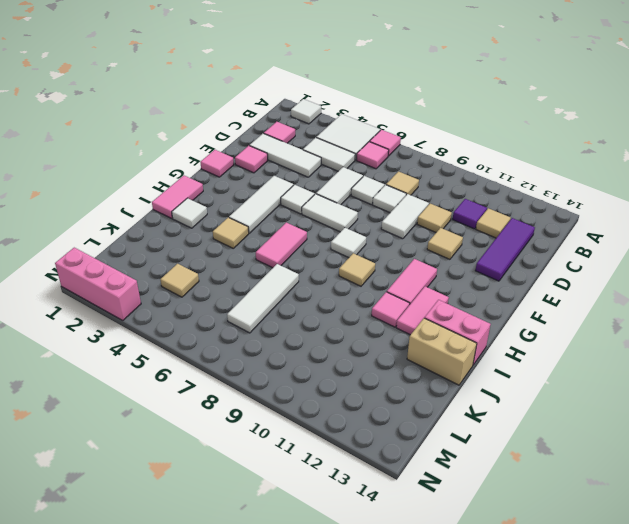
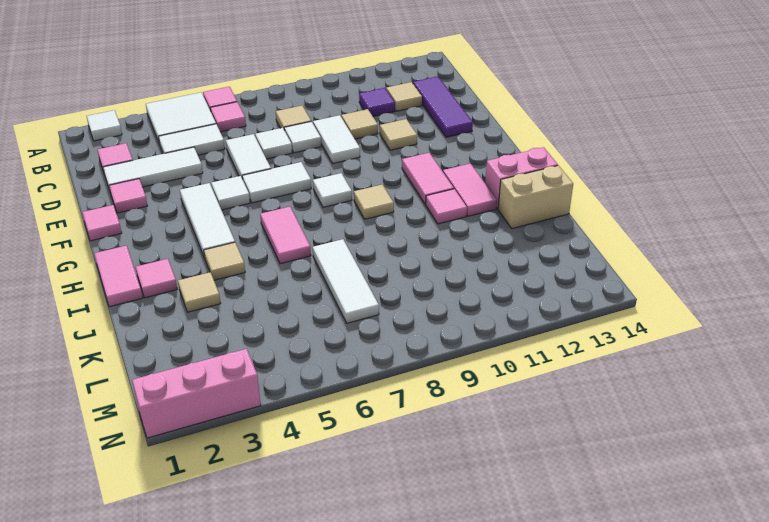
white tile I2 level 1 -> pink tile I2 level 1
tan tile L4 level 1 -> tan tile J3 level 1

